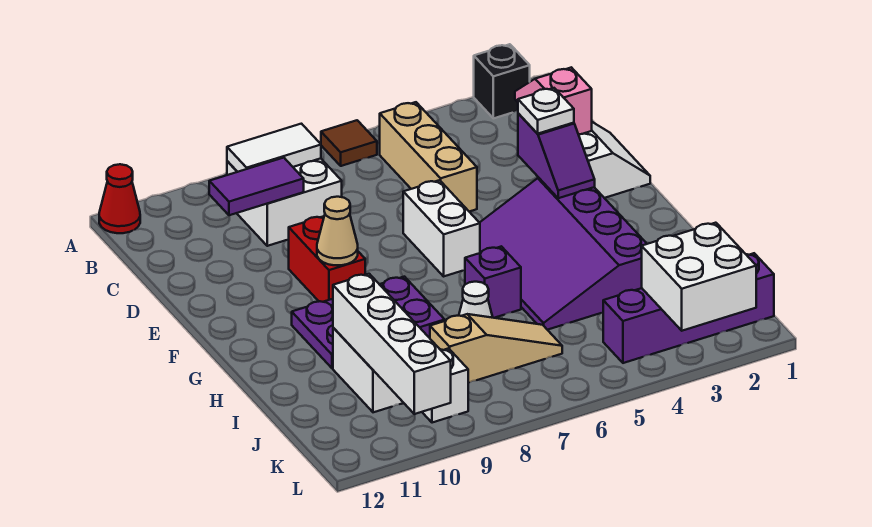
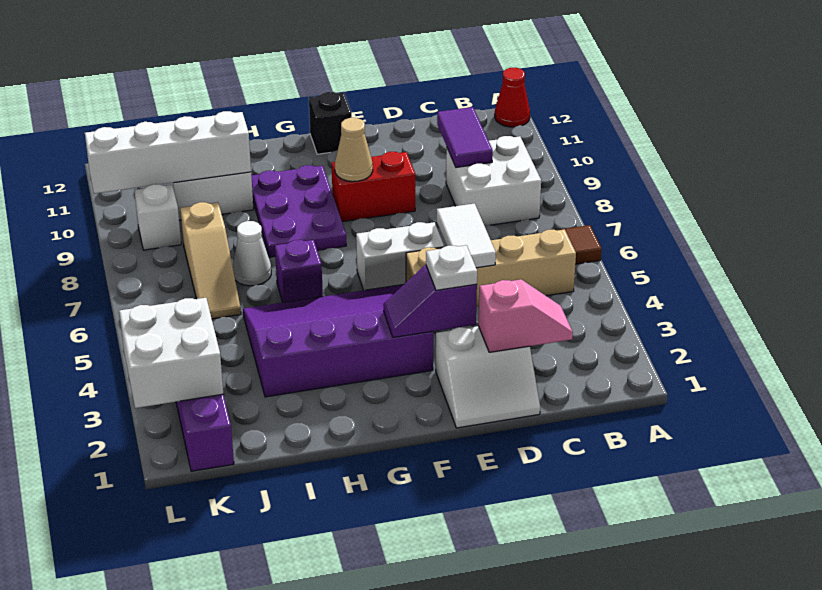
black brick A2 level 1 -> black brick F12 level 1
tan brick B5:D5 level 1 -> tan brick B5:E5 level 1
white tile B8:B9 level 2 -> white tile D5:D6 level 2

